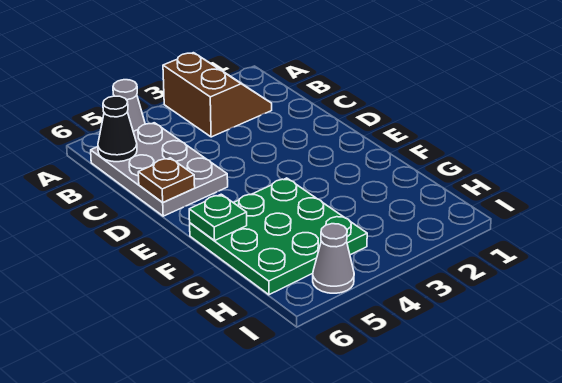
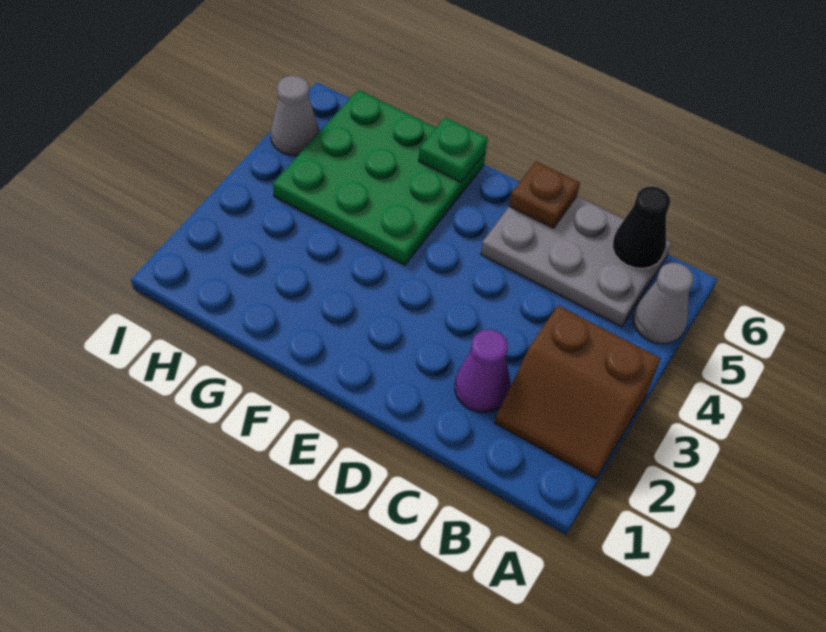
none -> purple cone C2 level 1

